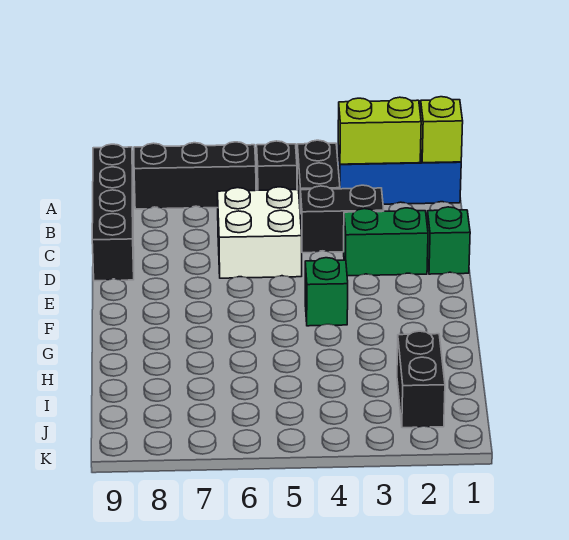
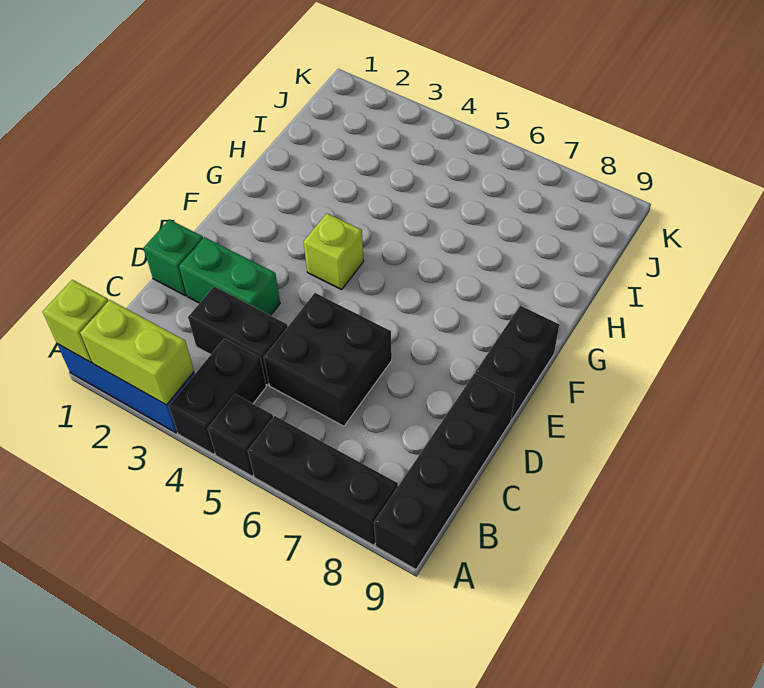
white brick C5:D6 level 1 -> black brick C5:D6 level 1
green brick F4 level 1 -> lime brick F4 level 1
black brick I2:J2 level 1 -> black brick E9:F9 level 1

